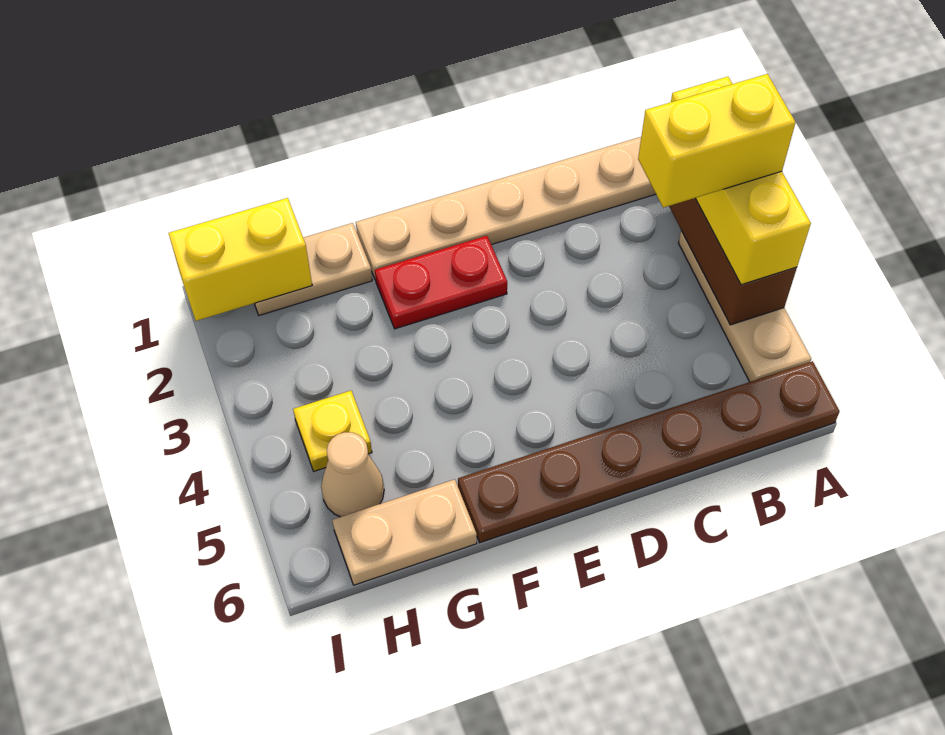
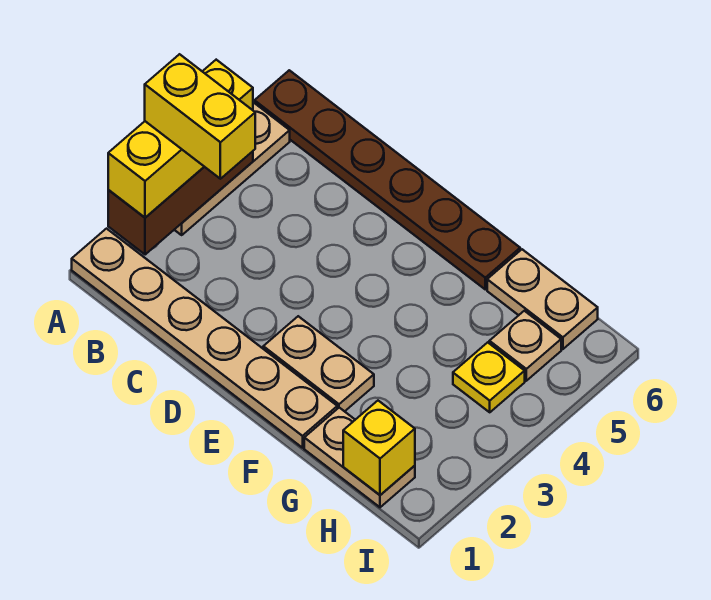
red plate E2:F2 level 1 -> tan plate E2:F2 level 1
yellow brick H1:I1 level 2 -> yellow brick H1 level 2
tan cone H5 level 1 -> tan plate H5 level 1

